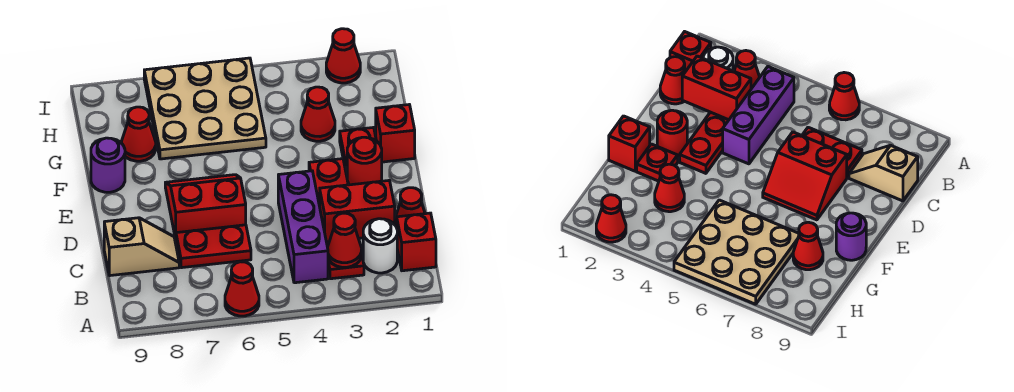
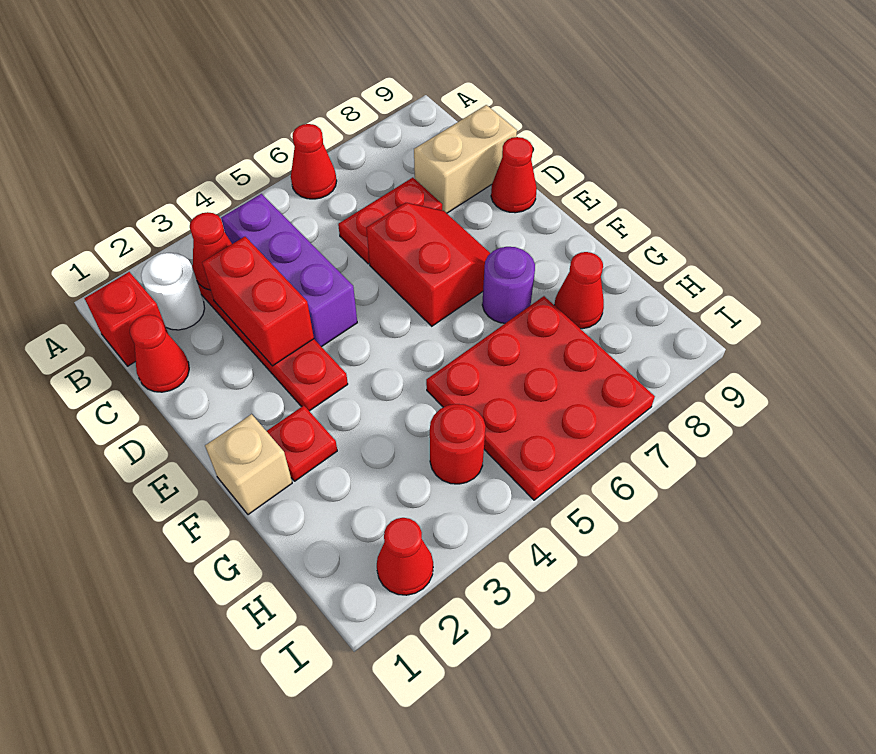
red brick C2:C3 level 2 -> red brick C3:D3 level 2
tan slope C8:C9 level 1 top 9 -> tan brick C8:C9 level 1
red slope D6:E7 level 1 top D -> red slope D6:E7 level 1 top 6
red round brick E2 level 1 -> red round brick H4 level 1
red brick F1 level 1 -> tan brick F1 level 1
purple round brick F9 level 1 -> purple round brick F7 level 1
red cone G3 level 1 -> red cone D9 level 1
tan plate G5:I7 level 1 -> red plate G5:I7 level 1

